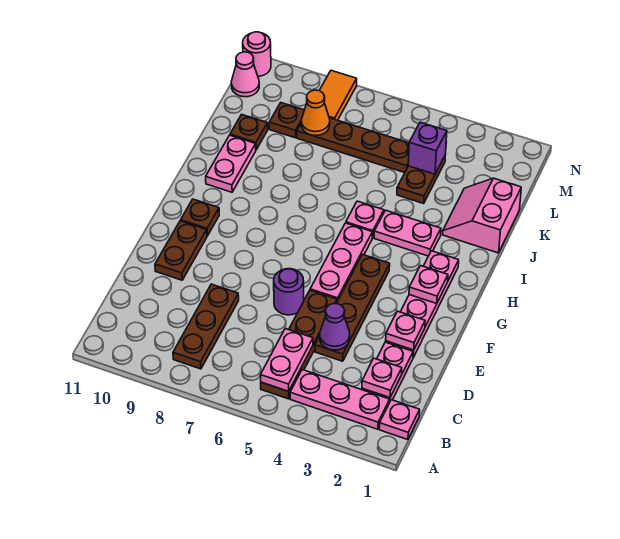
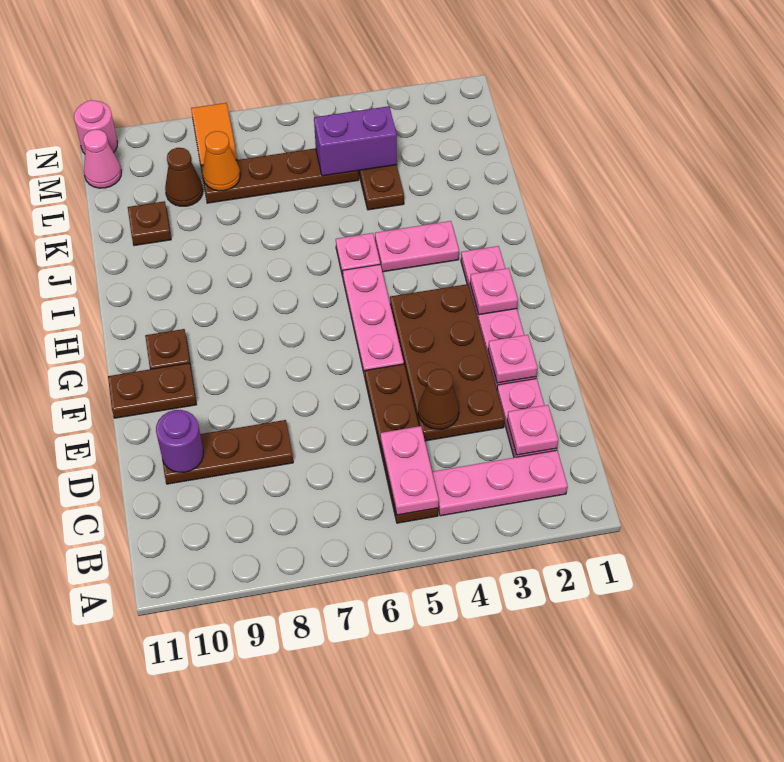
pink plate B1 level 1 -> none
brown plate B8:D8 level 1 -> brown plate D8:D10 level 1
brown plate D4:G4 level 1 -> brown plate D3:G4 level 1
purple cone D4 level 2 -> brown cone D4 level 2
purple round brick E6 level 1 -> purple round brick D10 level 2
brown plate E10:F10 level 1 -> brown plate F10:F11 level 1
pink plate I10:J10 level 1 -> none
pink slope J1:K2 level 1 top 1 -> none
purple brick L4 level 2 -> purple brick L4:L5 level 2
brown plate L9 level 1 -> brown cone L9 level 1

